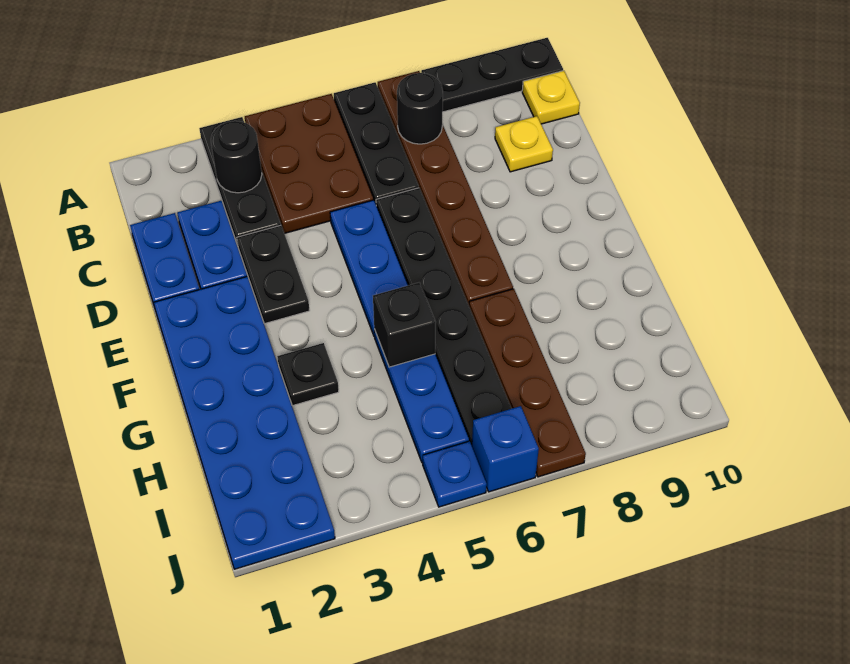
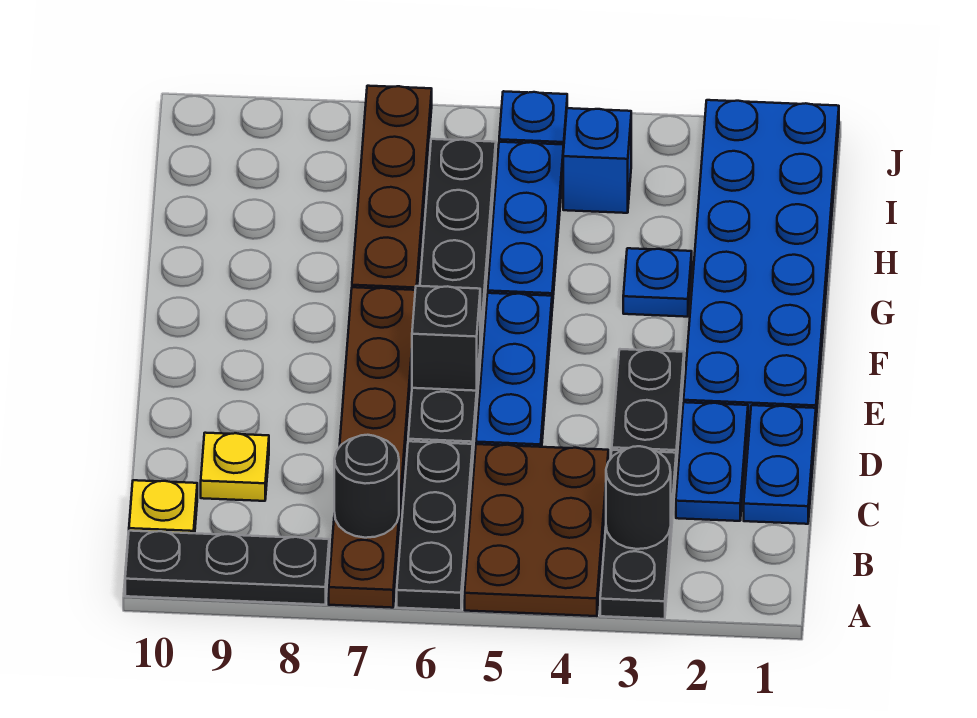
black plate G3 level 1 -> blue plate G3 level 1
black brick G5 level 2 -> black brick E6 level 2
blue brick J6 level 1 -> blue brick I4 level 1

